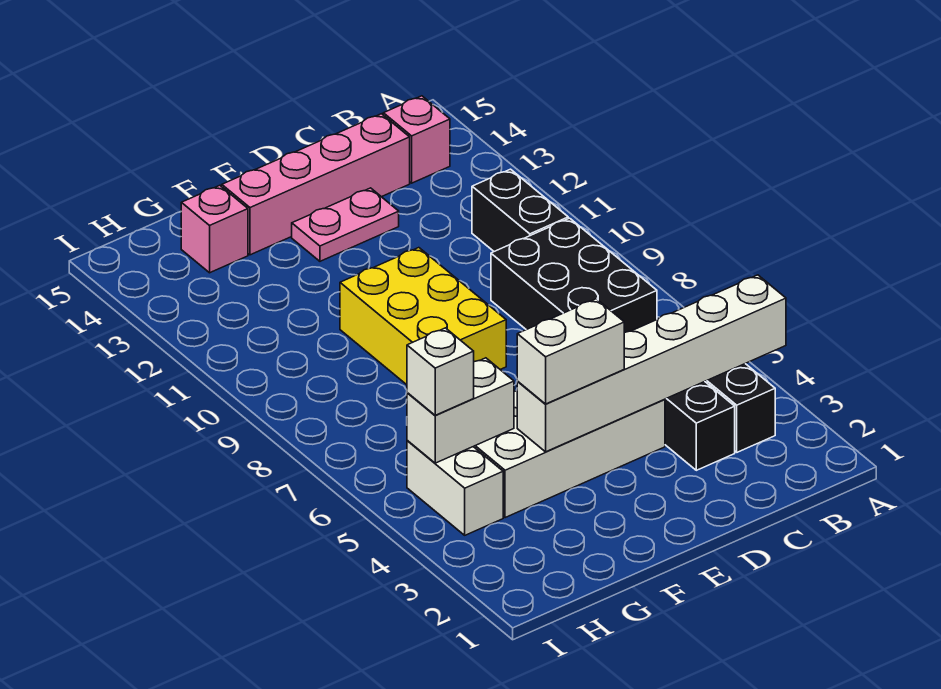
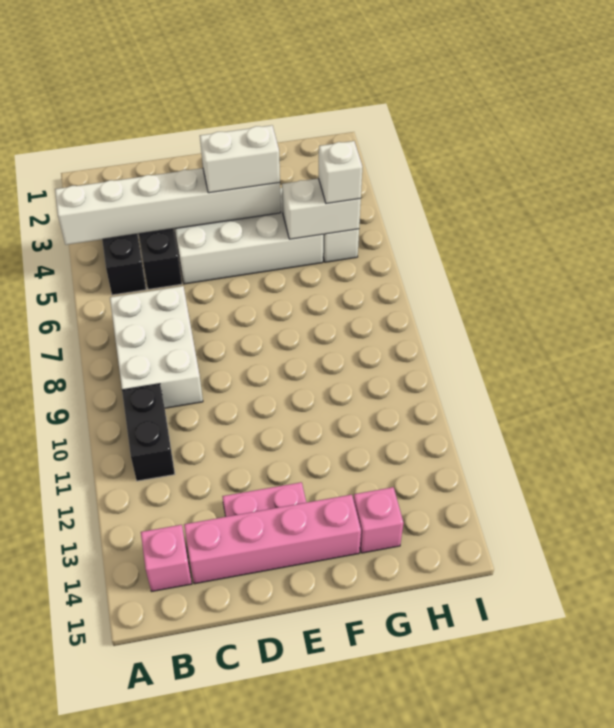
black brick B7:C9 level 1 -> white brick B7:C9 level 1
yellow brick E8:F10 level 1 -> none

